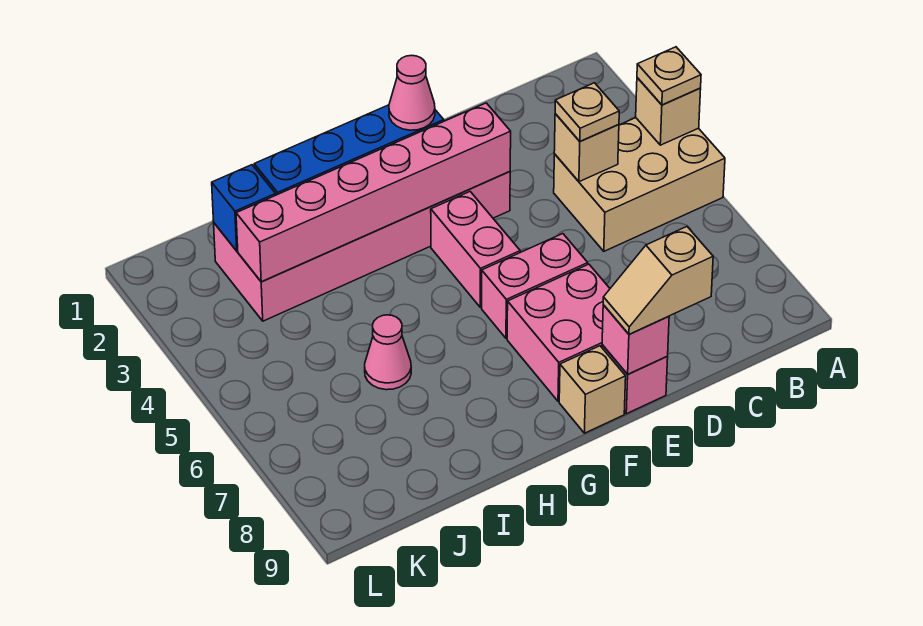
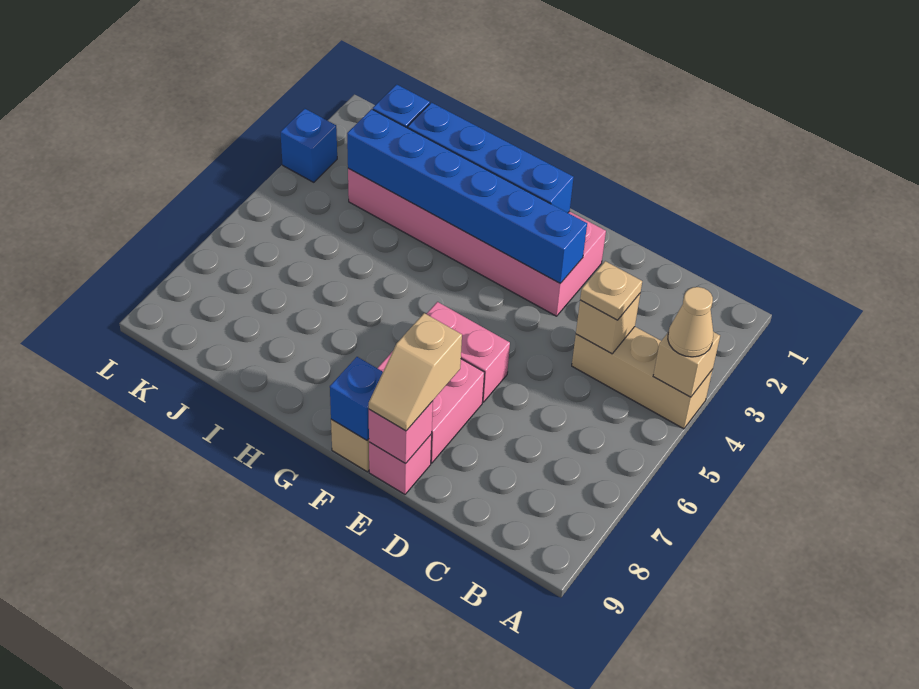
tan brick A4:C5 level 1 -> tan brick A4:C4 level 1
tan plate A4 level 3 -> tan cone A4 level 3
tan slope D9:E9 level 3 top D -> tan slope E8:E9 level 3 top 8
pink brick E3:J3 level 2 -> blue brick E3:J3 level 2
pink cone F2 level 3 -> none
pink brick F4:F5 level 1 -> none
none -> blue brick F9 level 2
pink cone I6 level 1 -> none
none -> blue brick L3 level 1

